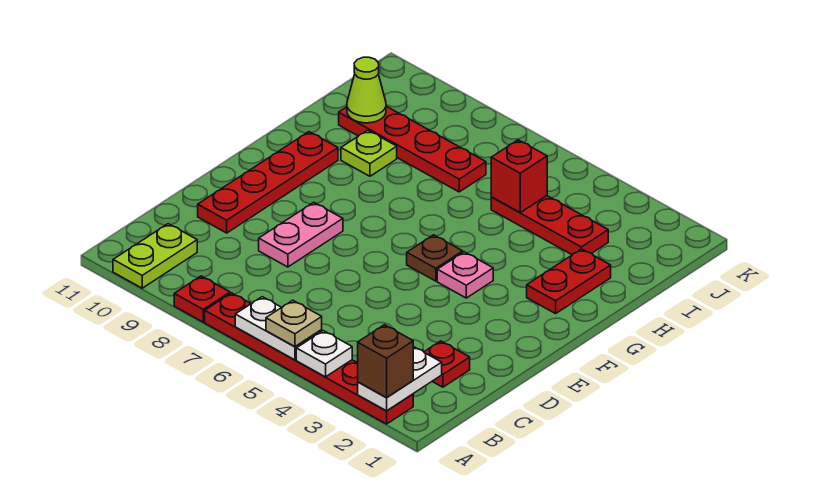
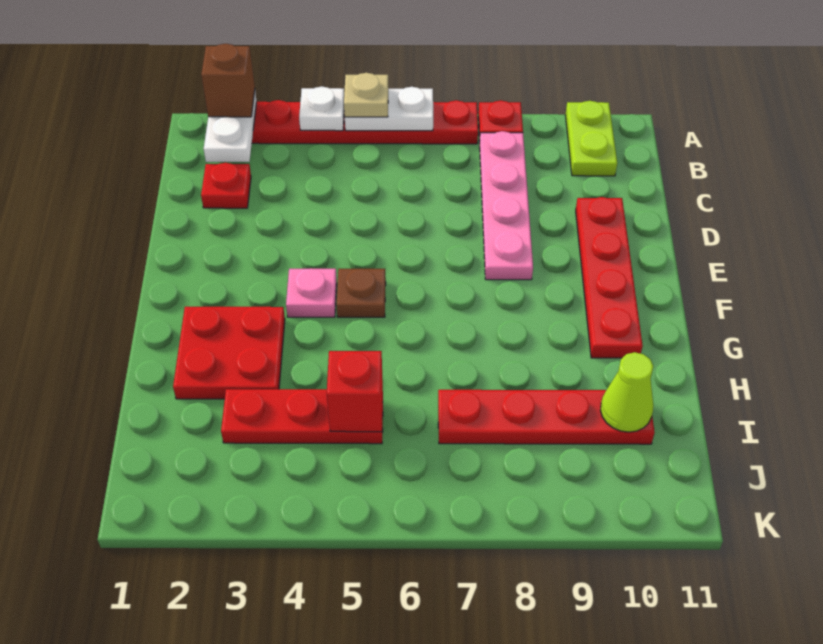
pink plate D8:E8 level 1 -> pink plate B8:E8 level 1
red plate G2:H2 level 1 -> red plate G2:H3 level 1
lime plate H9 level 1 -> none

